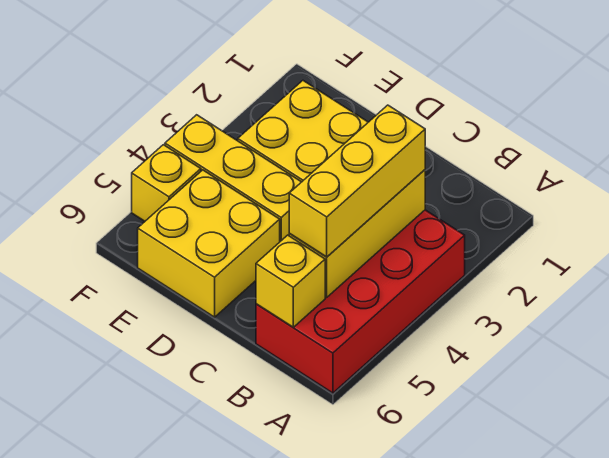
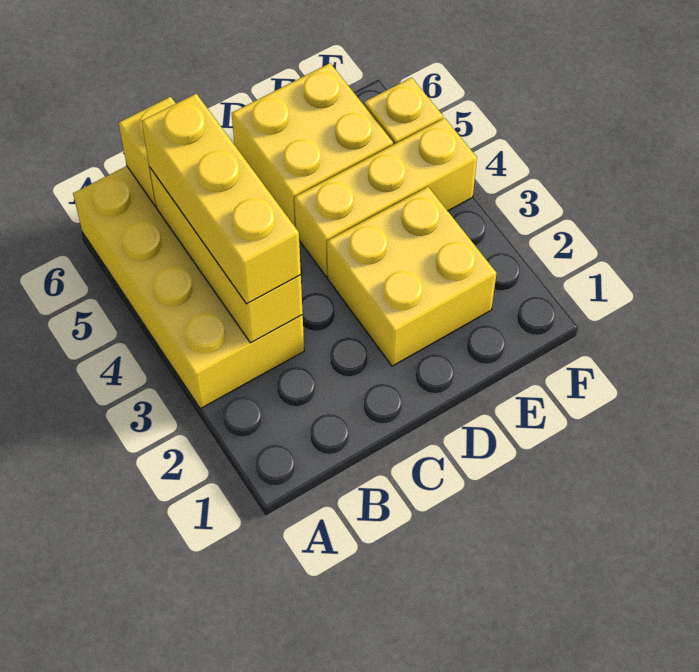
red brick A3:B6 level 1 -> yellow brick A3:B6 level 1

